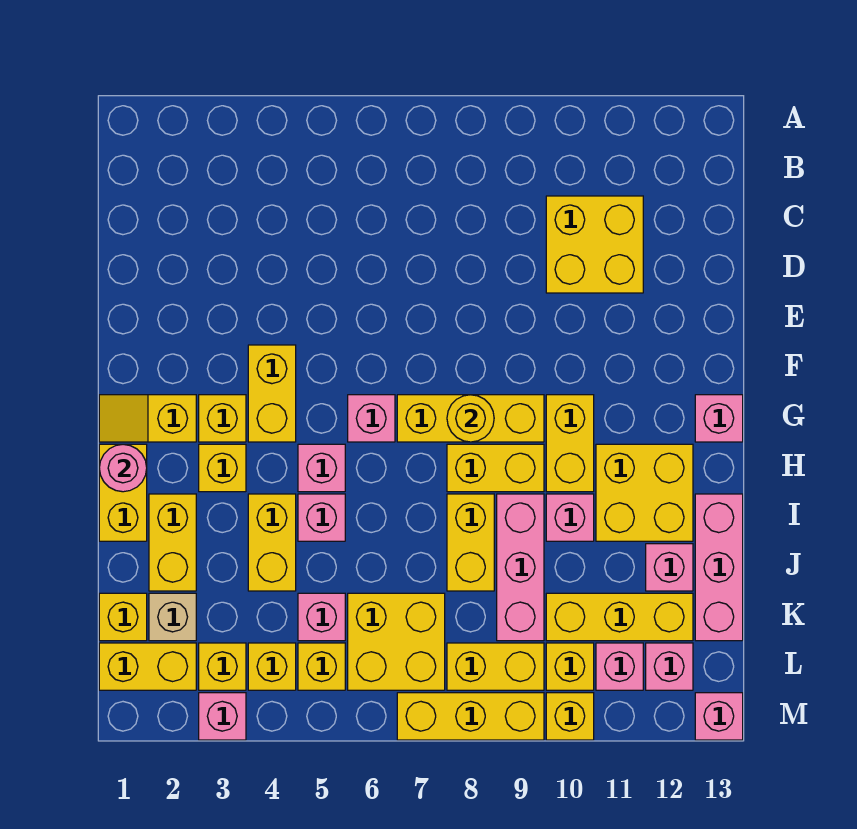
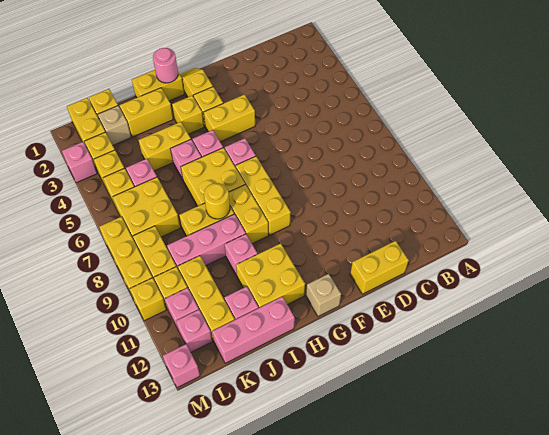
yellow brick C10:D11 level 1 -> yellow brick H6:I7 level 1
yellow round brick G8 level 2 -> yellow round brick I8 level 2
yellow brick G10:H10 level 1 -> yellow brick D13:E13 level 1
pink brick G13 level 1 -> tan brick G13 level 1

